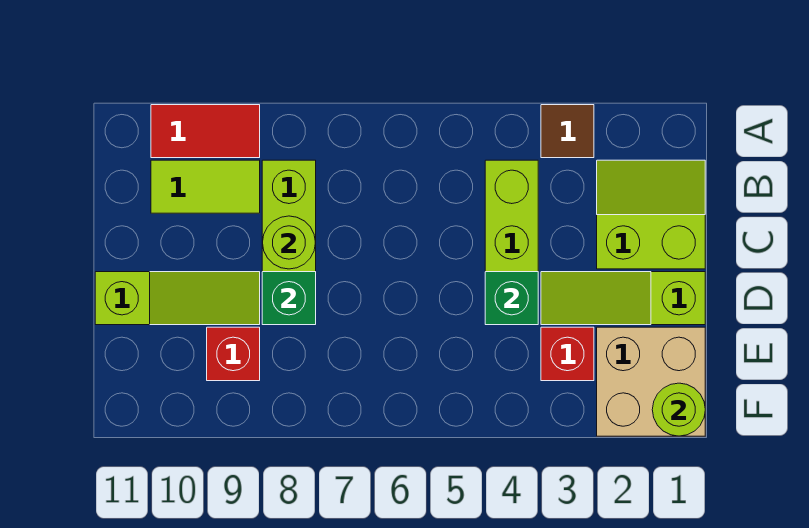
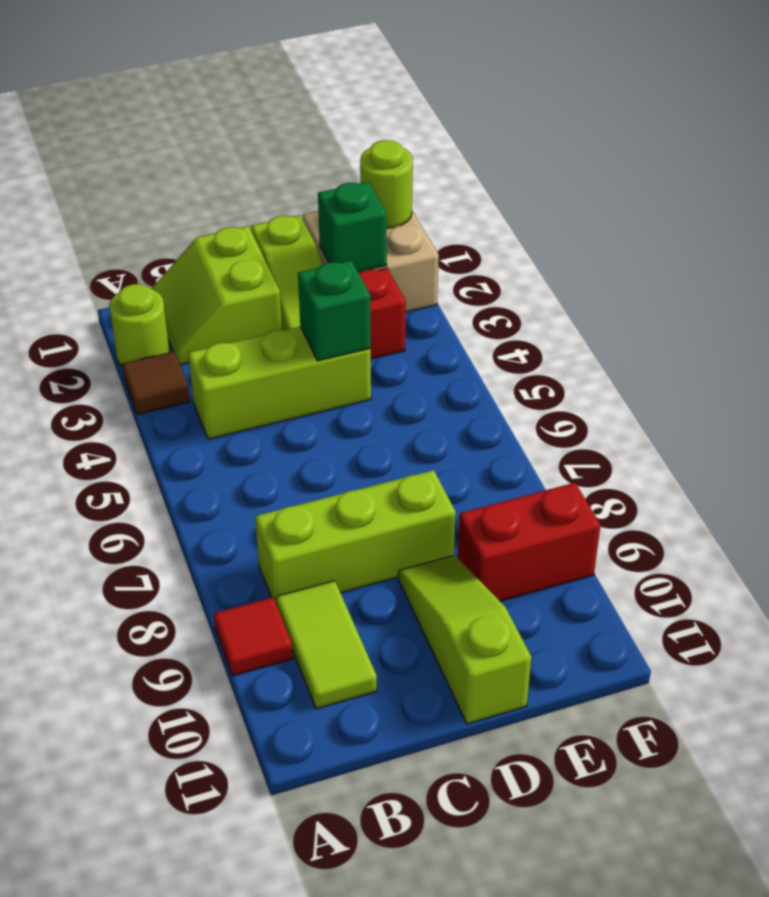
red tile A9:A10 level 1 -> red tile A9 level 1
lime round brick C8 level 2 -> lime round brick A2 level 1
green brick D8 level 2 -> green brick E2 level 2
red brick E9 level 1 -> red brick E9:F9 level 1

